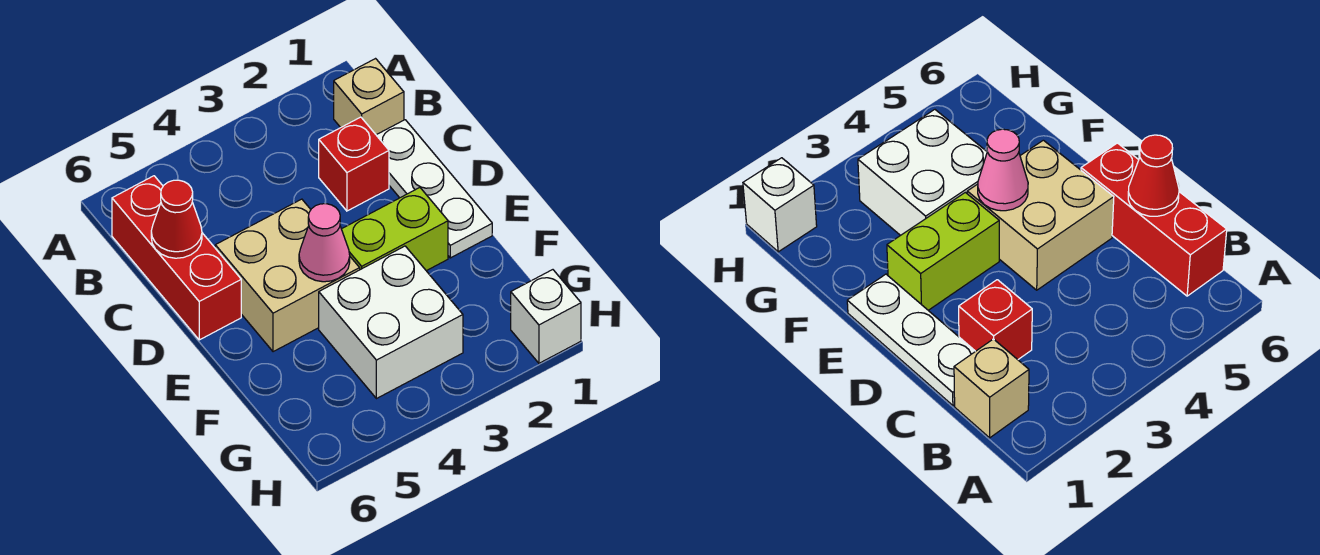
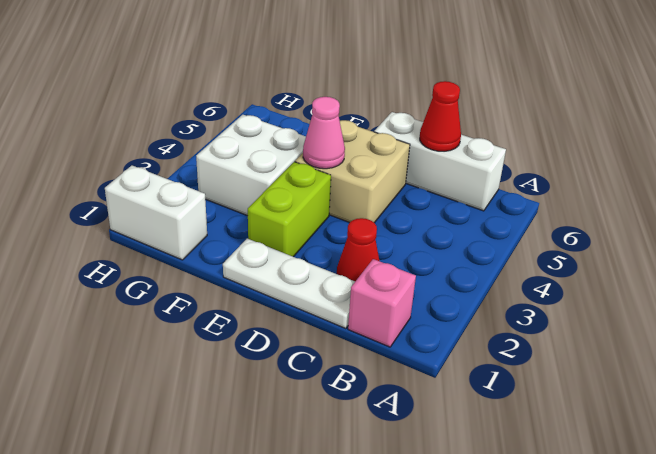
tan brick B1 level 1 -> pink brick B1 level 1
red brick B6:D6 level 1 -> white brick B6:D6 level 1
red brick C2 level 1 -> red cone C2 level 1
white brick H1 level 1 -> white brick G1:H1 level 1

